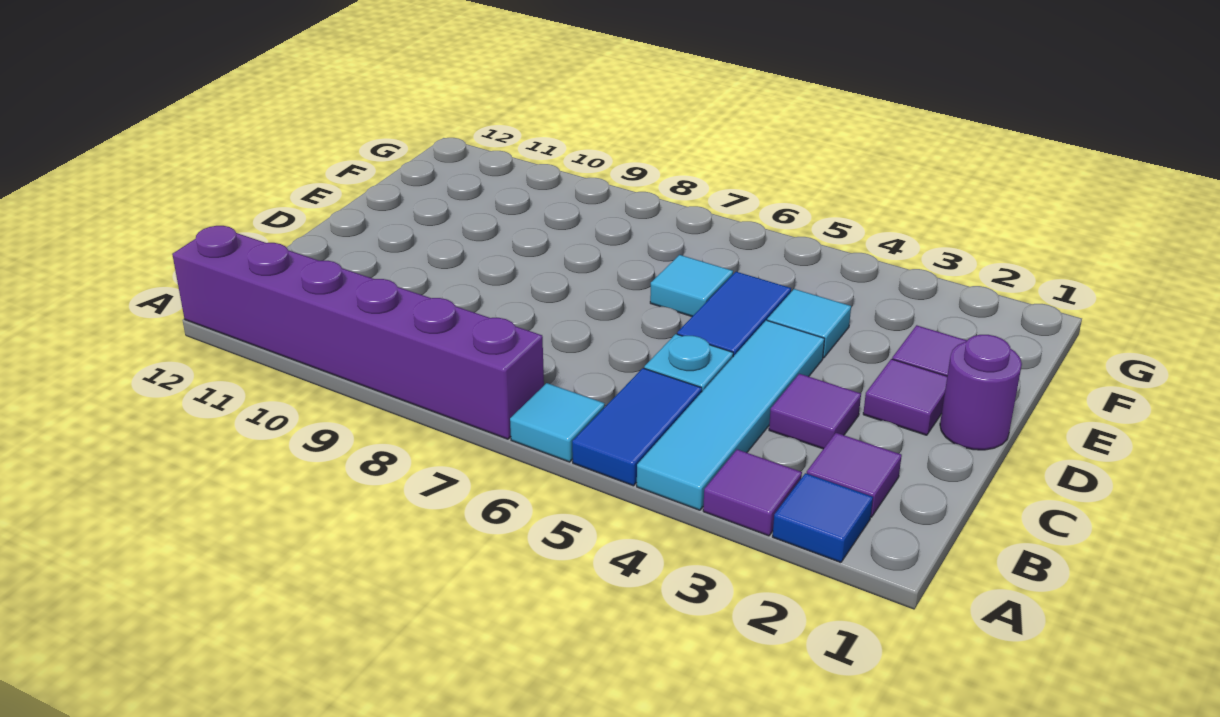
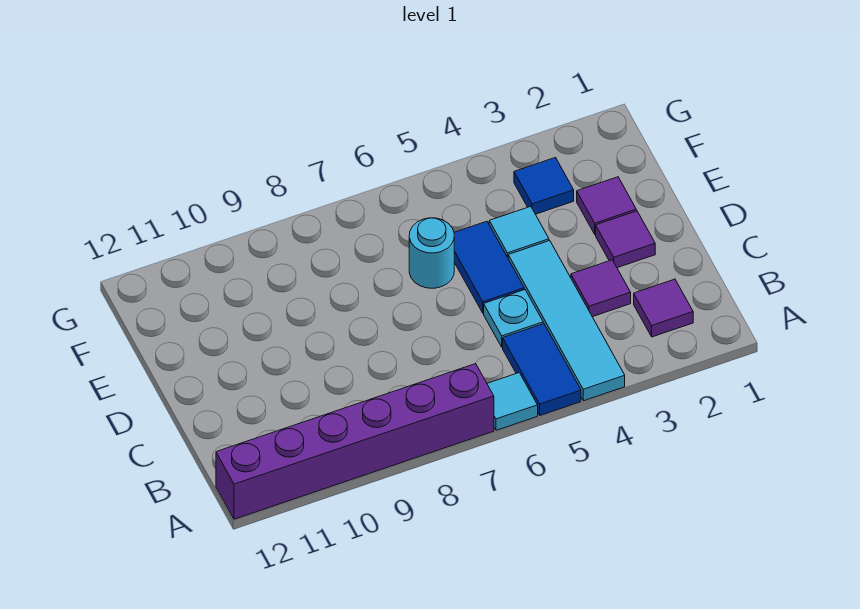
blue tile A2 level 1 -> blue tile F3 level 1
purple tile A3 level 1 -> none
purple round brick D1 level 1 -> none
cyan tile E6 level 1 -> cyan round brick E6 level 1

